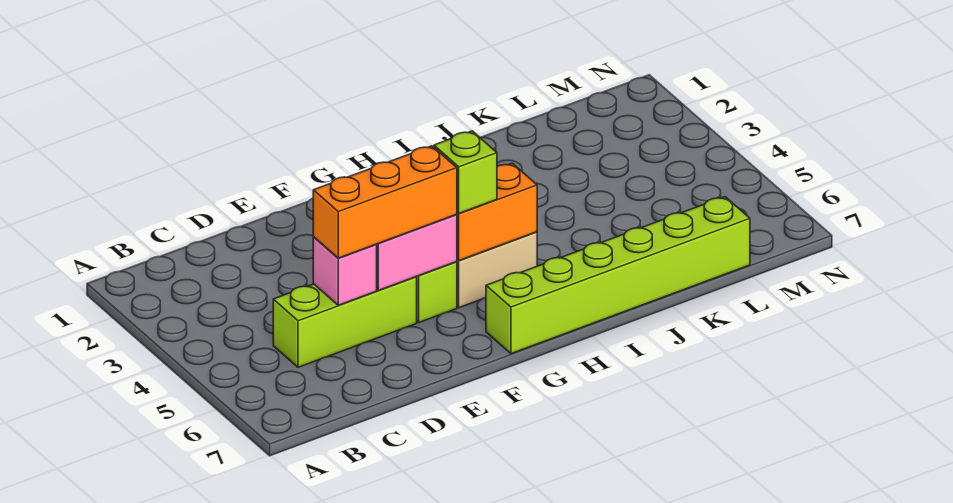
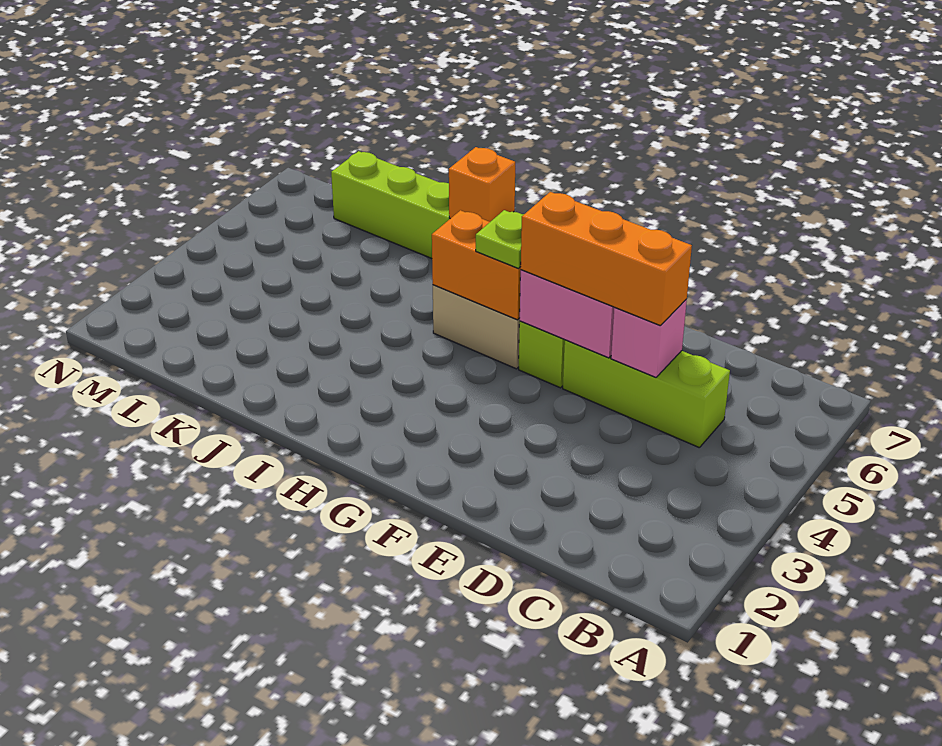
lime brick G5 level 3 -> lime plate G5 level 3
none -> orange brick I7 level 2

